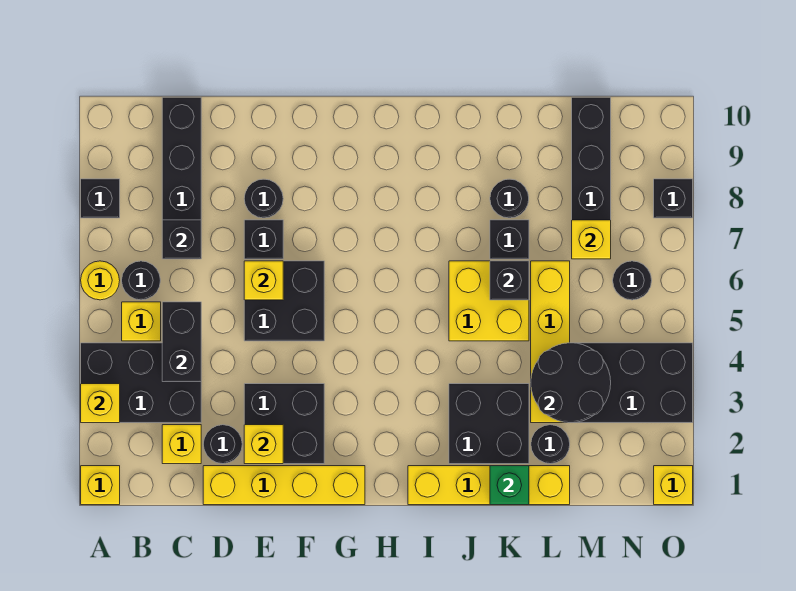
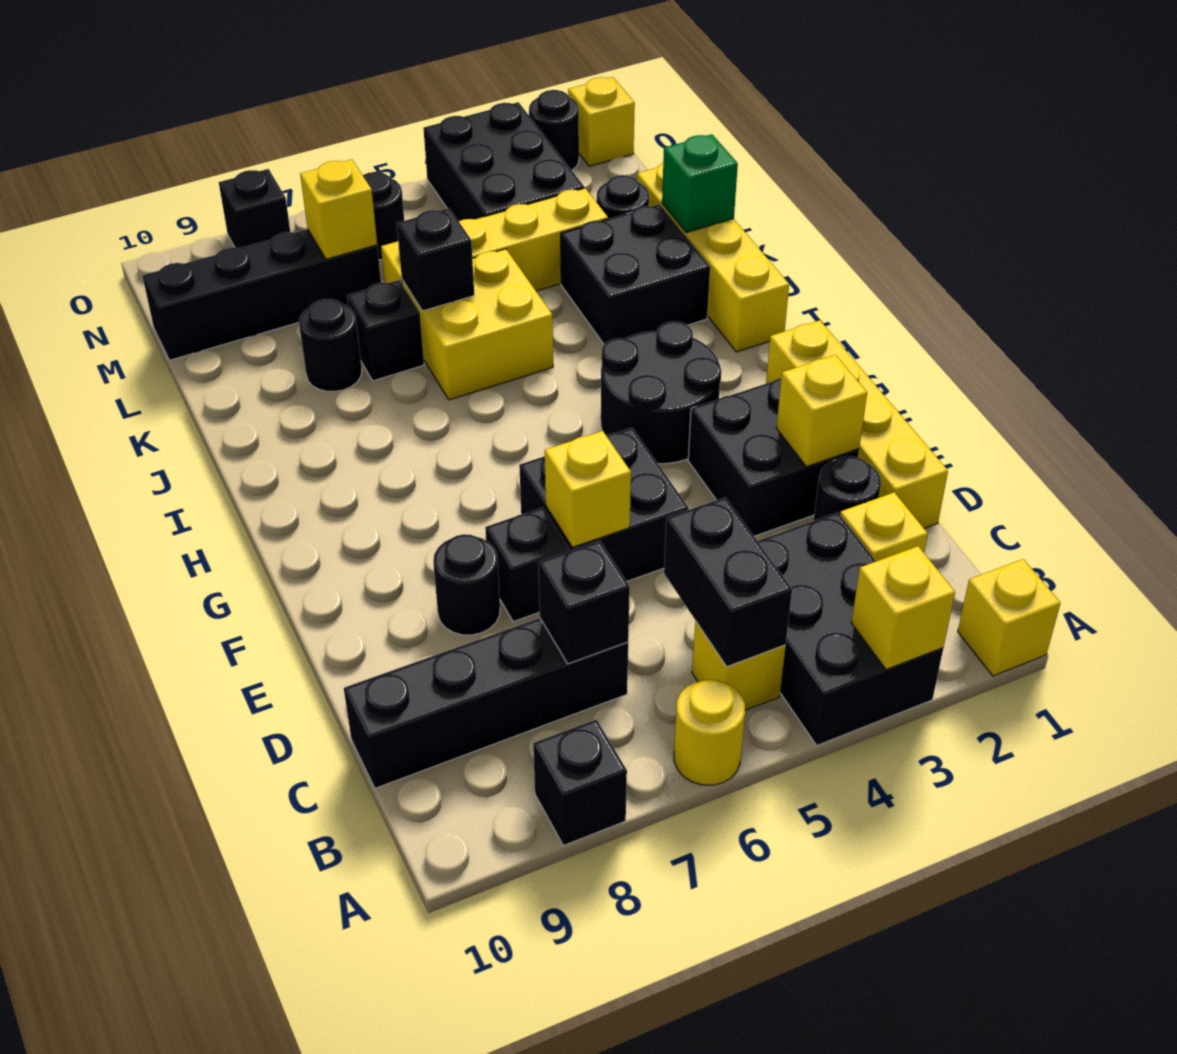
black round brick B6 level 1 -> black round brick O2 level 1
black brick C4:C5 level 2 -> black brick B5:C5 level 2
black round brick L3:M4 level 2 -> black round brick G3:H4 level 1

